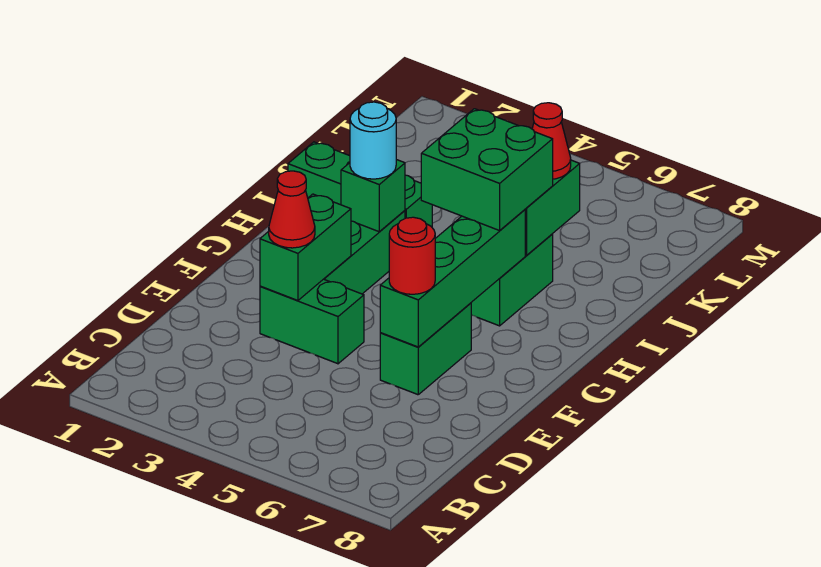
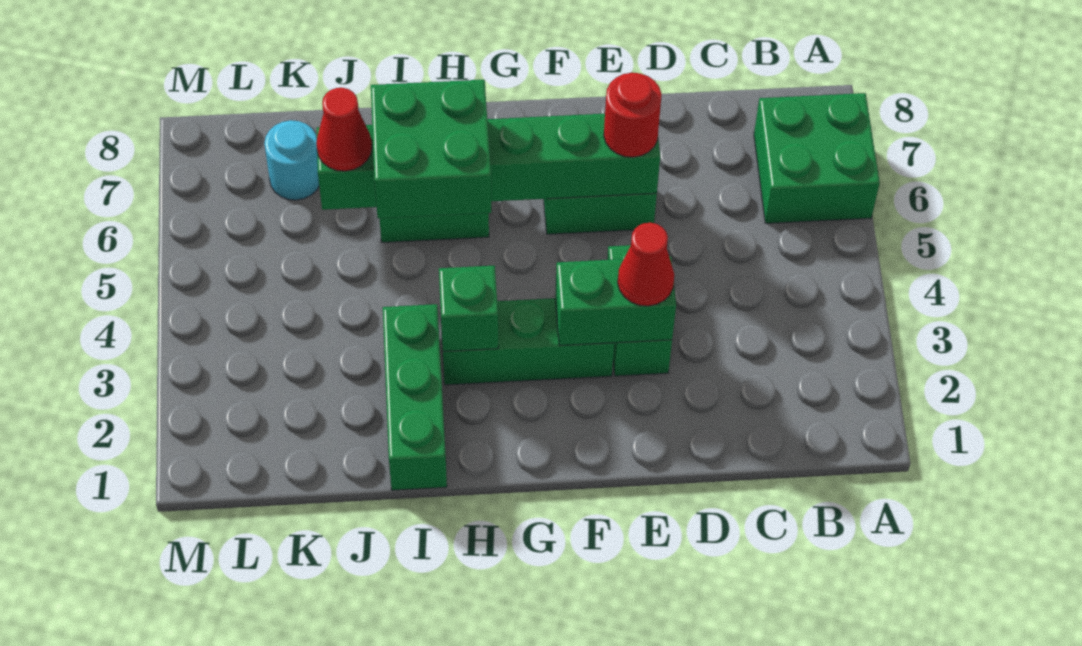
none -> green brick A6:B7 level 1
cyan round brick H3 level 3 -> cyan round brick K7 level 1

